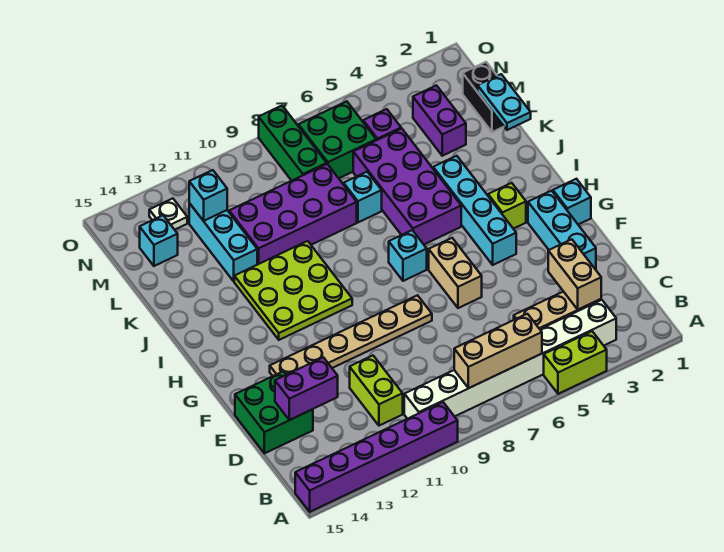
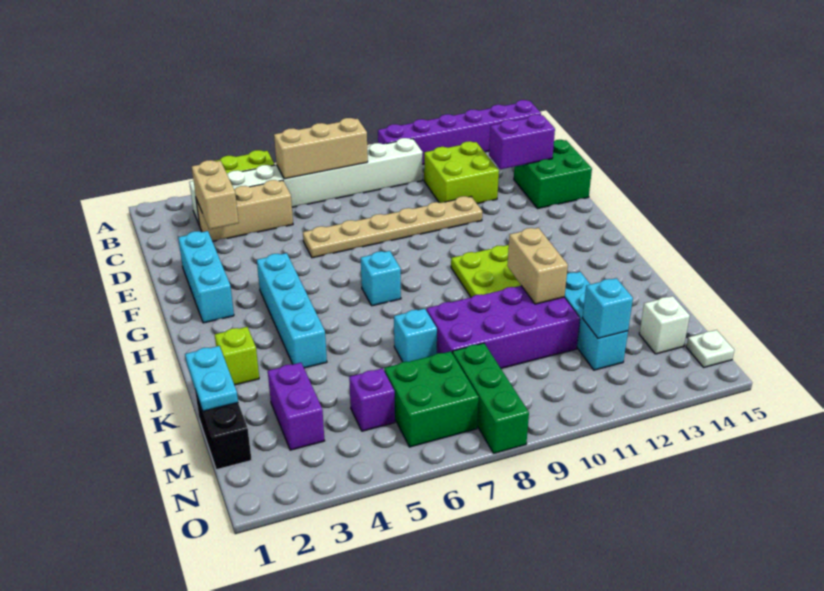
lime brick C11:D11 level 1 -> lime brick C11:D12 level 1
tan brick F6:G6 level 1 -> tan brick J11:K11 level 2
tan plate F8:F13 level 1 -> tan plate E6:E11 level 1
cyan brick G1 level 1 -> none
lime brick H3 level 1 -> lime brick J2 level 1
purple brick I5:L6 level 1 -> none
cyan brick M14 level 1 -> white brick M14 level 1
white plate N13 level 1 -> white plate N15 level 1

